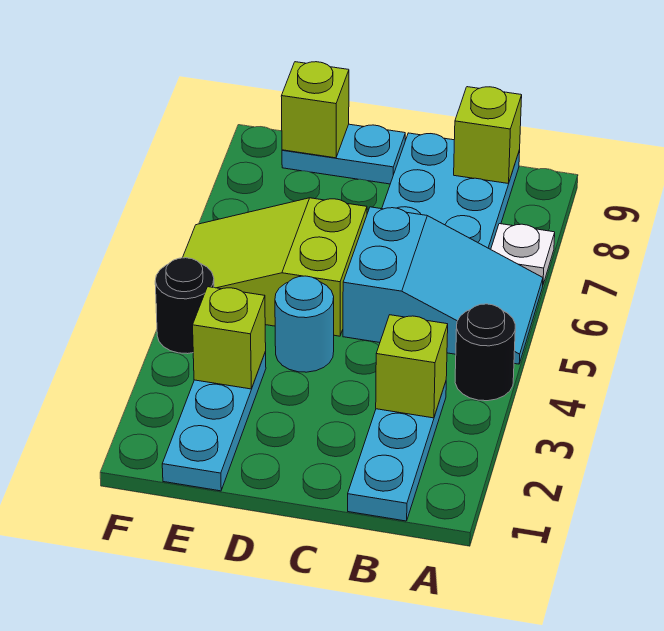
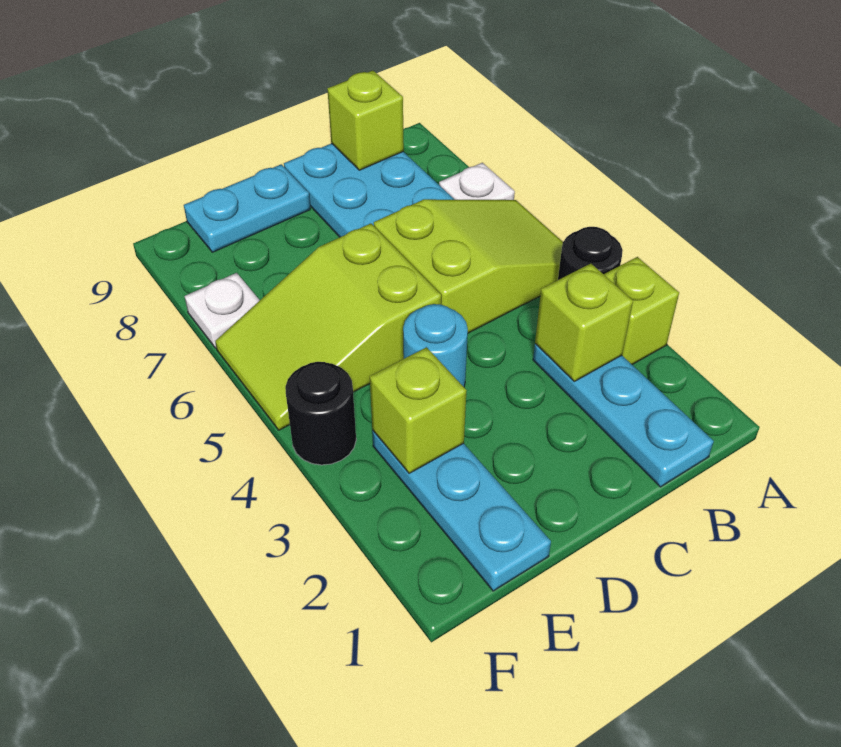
cyan slope A5:C6 level 1 top C -> lime slope A5:C6 level 1 top C
lime brick E9 level 2 -> lime brick A3 level 1
none -> white plate F7 level 1

